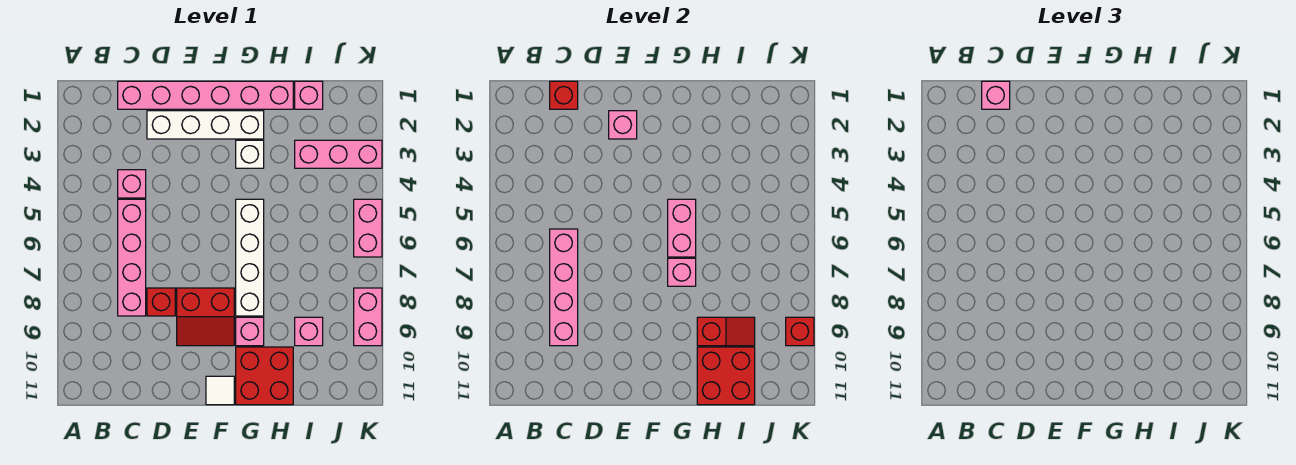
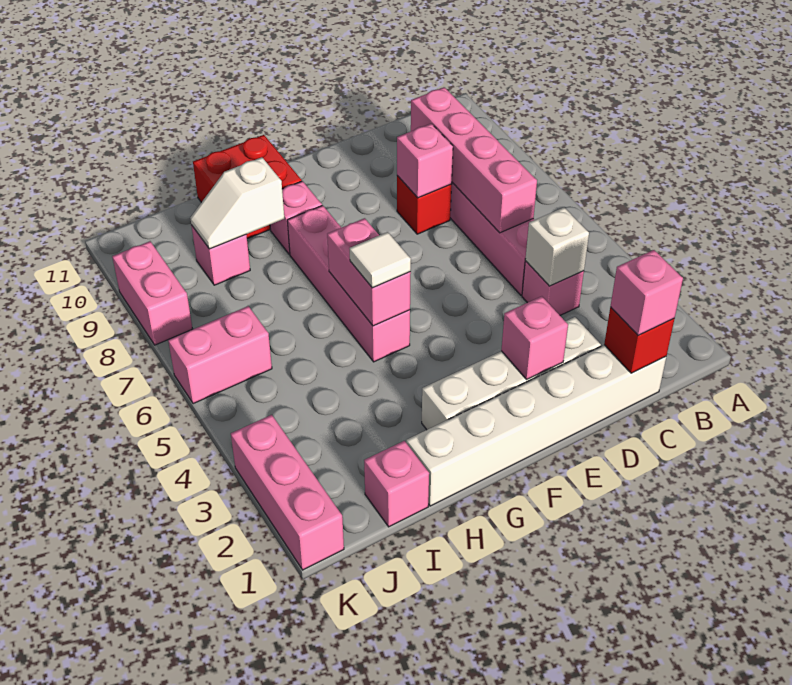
pink brick C1:H1 level 1 -> white brick C1:H1 level 1
red slope E8:F9 level 1 top 8 -> none
white tile F11 level 1 -> white tile G5 level 3
white brick G3 level 1 -> white brick C4 level 2
white brick G5:G8 level 1 -> pink brick G5:G8 level 1
pink brick G7 level 2 -> pink brick D8 level 2
red slope H9:I9 level 2 top H -> white slope H9:I9 level 2 top H
red brick H10:I11 level 2 -> none
pink brick I3:K3 level 1 -> pink brick K1:K3 level 1
pink brick K5:K6 level 1 -> pink brick J6:K6 level 1
red brick K9 level 2 -> none

